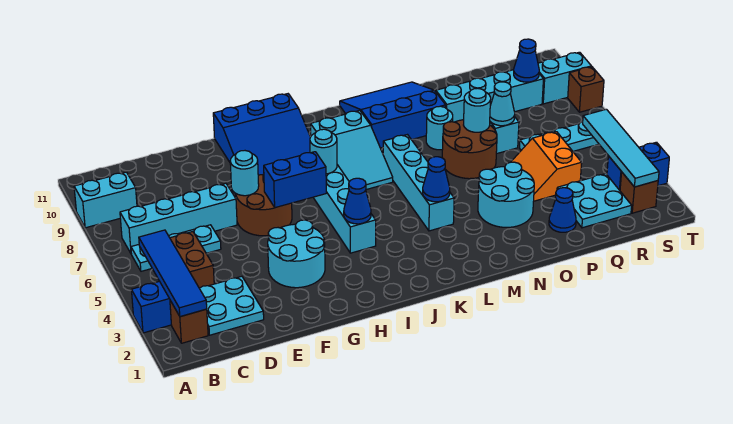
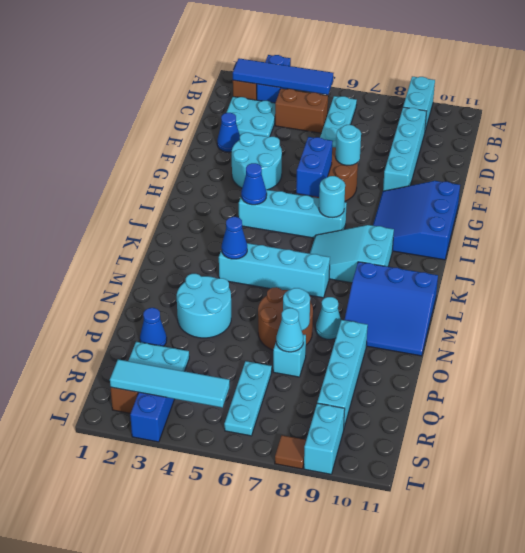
cyan brick B7:E7 level 1 -> cyan brick C9:F9 level 1
blue slope L9:N11 level 1 top 9 -> blue slope L9:N11 level 1 top L
cyan round brick N8 level 1 -> cyan cone N8 level 1
orange slope P4:Q5 level 1 top Q -> none
blue cone R9 level 2 -> blue cone E2 level 1
brown brick T8 level 1 -> brown tile T8 level 1

